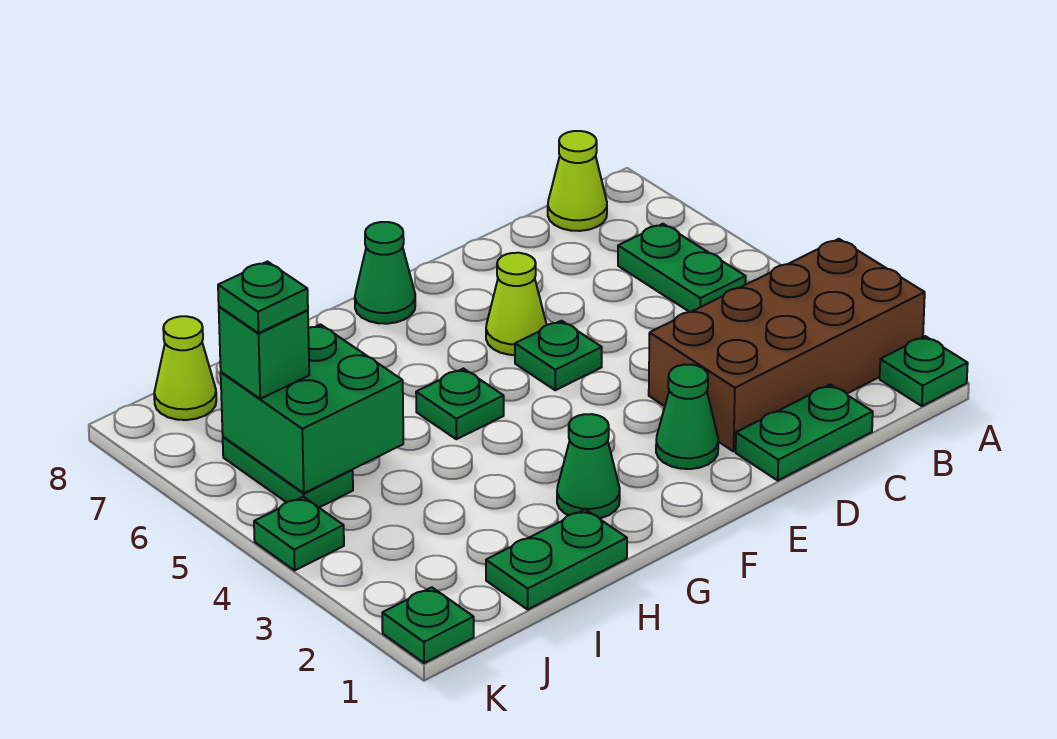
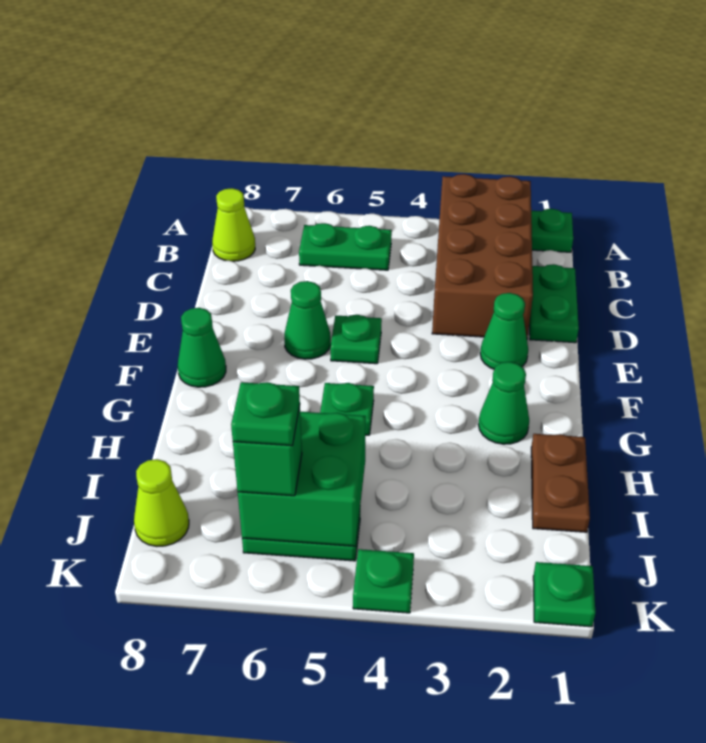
lime cone E6 level 1 -> green cone E6 level 1
green plate H1:I1 level 1 -> brown plate H1:I1 level 1

